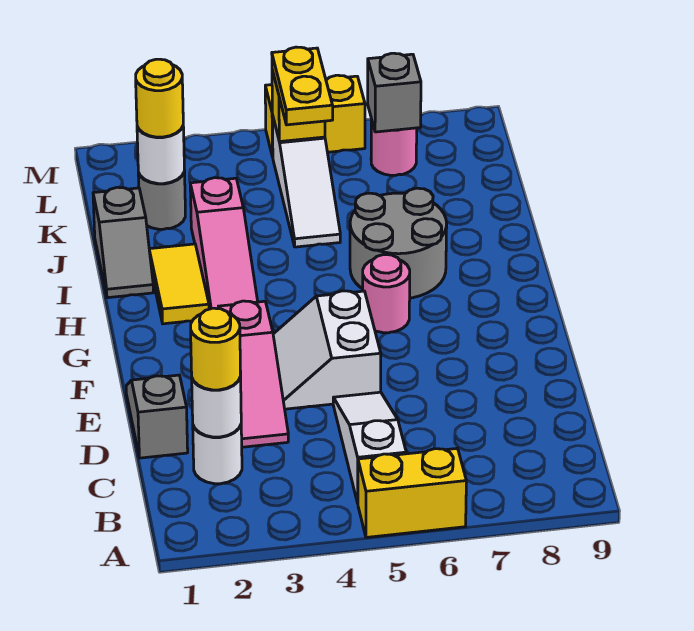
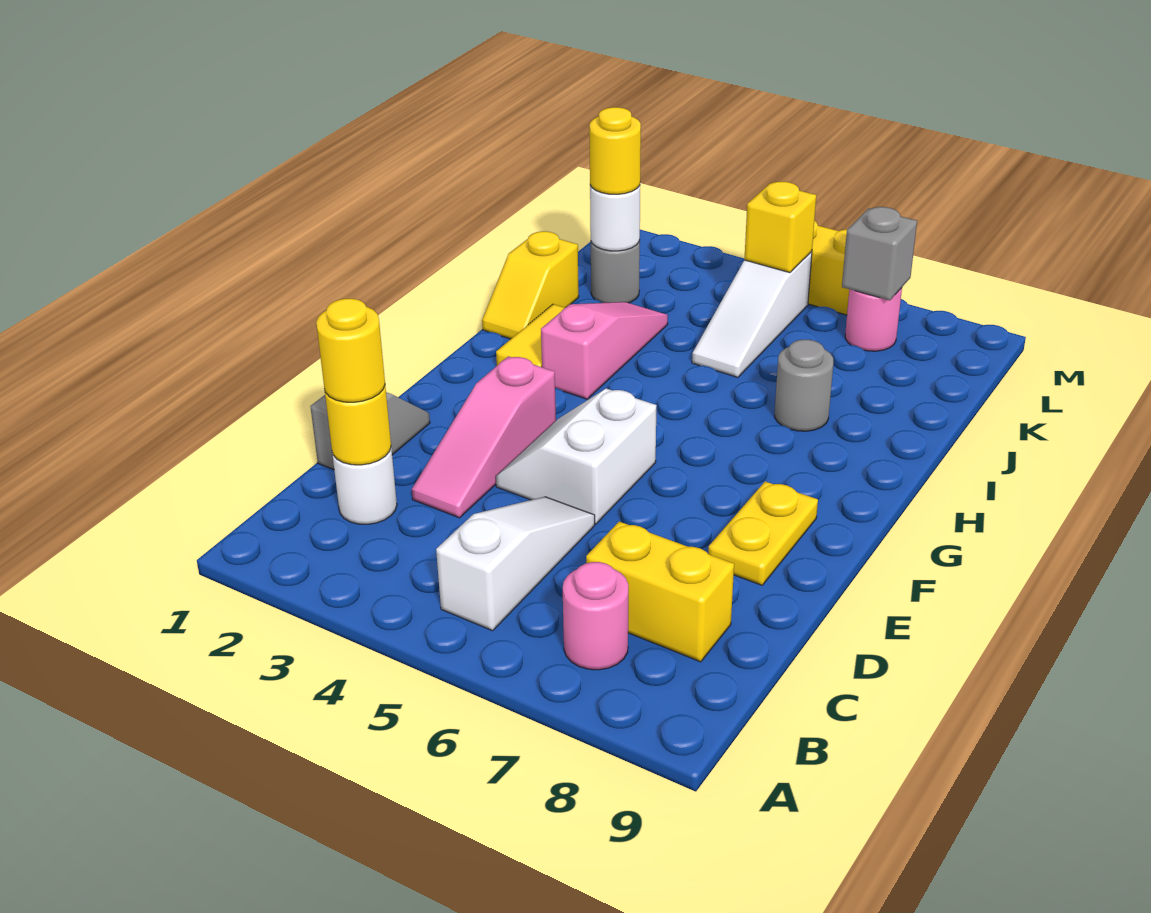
yellow brick A5:A6 level 1 -> yellow brick C7:C8 level 1
white round brick C2 level 2 -> yellow round brick C2 level 2
pink round brick G6 level 1 -> pink round brick B7 level 1
pink slope H3:J3 level 1 top J -> pink slope H3:J3 level 1 top H
grey round brick H6:I7 level 1 -> grey round brick I7 level 1
grey slope I1:J1 level 1 top J -> yellow slope I1:J1 level 1 top J
yellow plate K5:L5 level 3 -> yellow plate E8:F8 level 1

